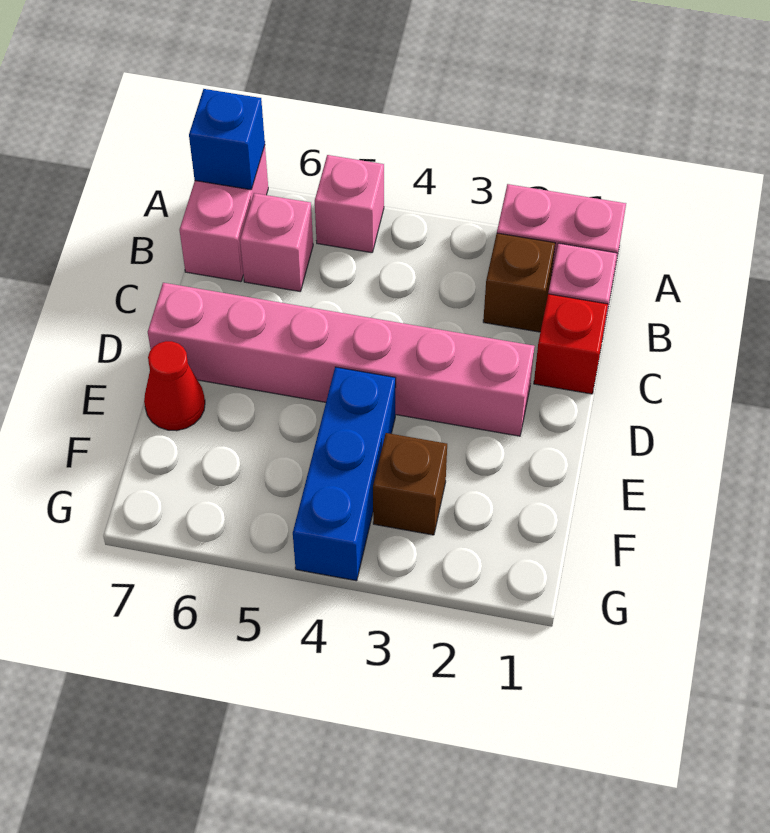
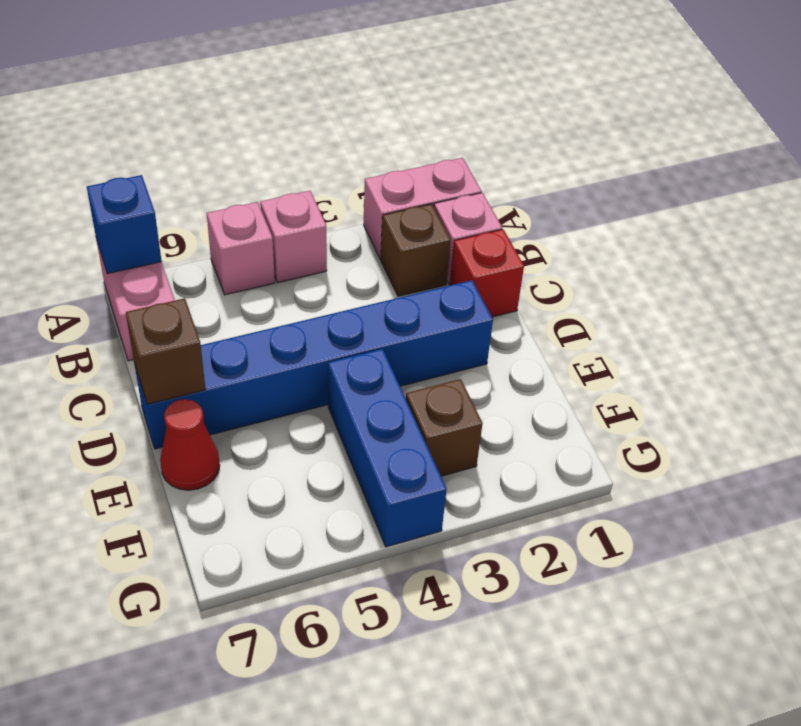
pink brick B6 level 1 -> pink brick A4 level 1
pink brick D2:D7 level 1 -> blue brick D2:D7 level 1
none -> brown brick D7 level 2

